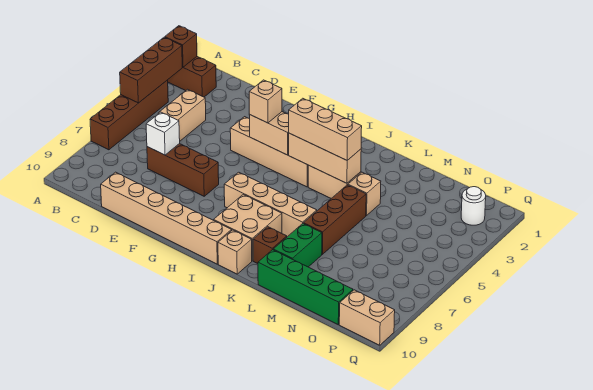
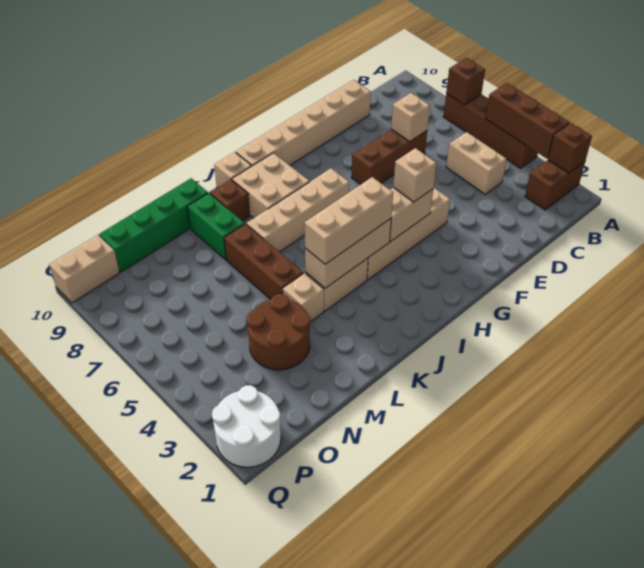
none -> brown brick A7 level 2
white brick D7 level 2 -> tan brick D7 level 2
none -> brown round brick M3:N4 level 1
white round brick P2 level 1 -> white round brick P1:Q2 level 1

